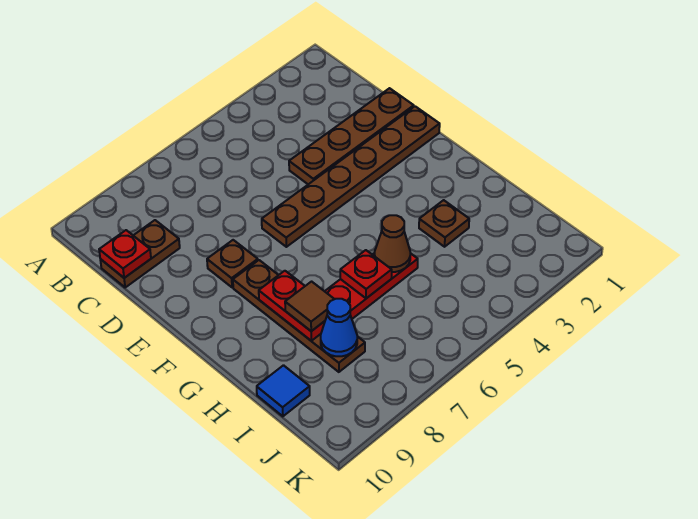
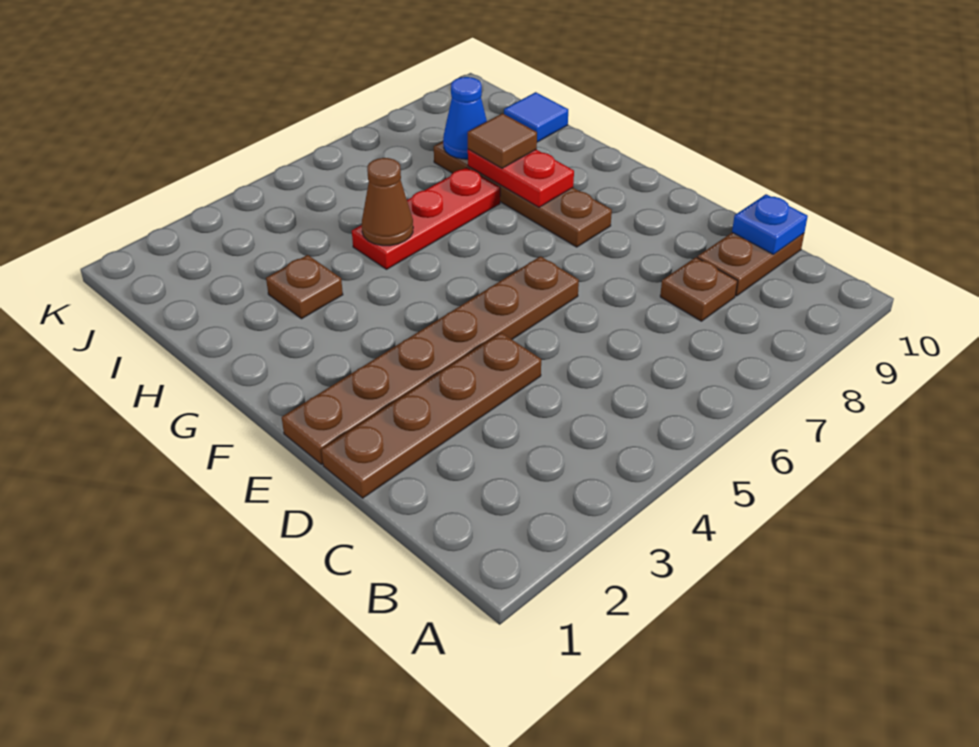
red plate C10 level 2 -> blue plate C10 level 2
brown plate E8 level 1 -> brown plate C8 level 1
red plate H6 level 2 -> none

